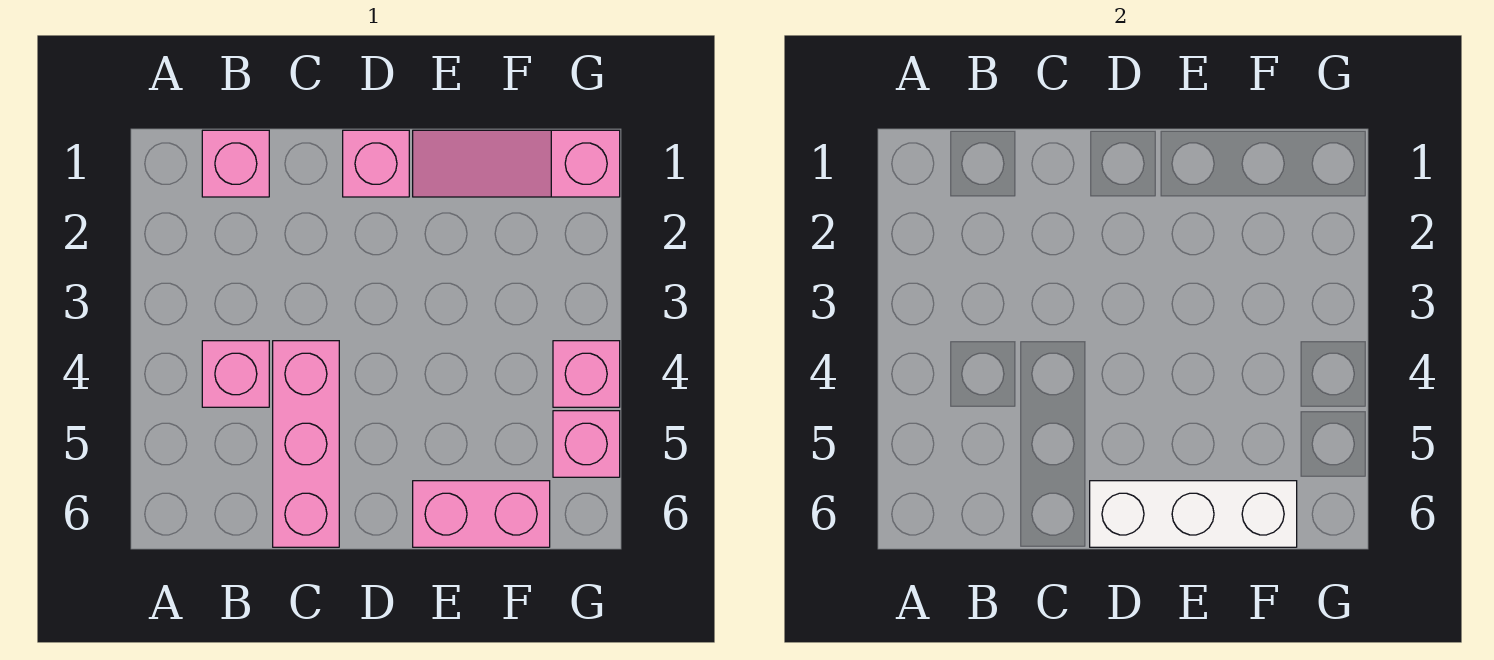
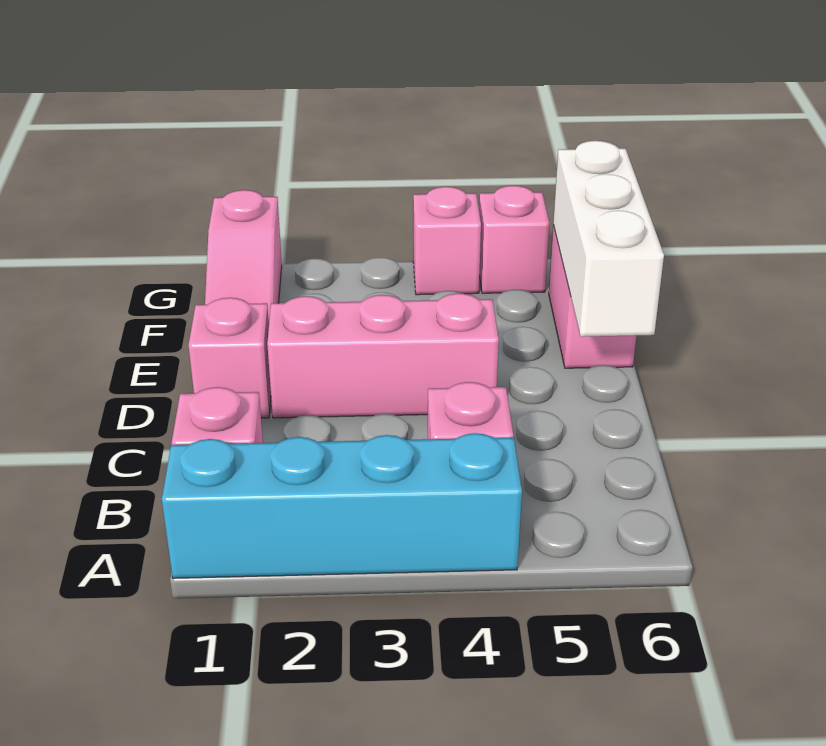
none -> cyan brick A1:A4 level 1
pink brick C4:C6 level 1 -> pink brick D2:D4 level 1

